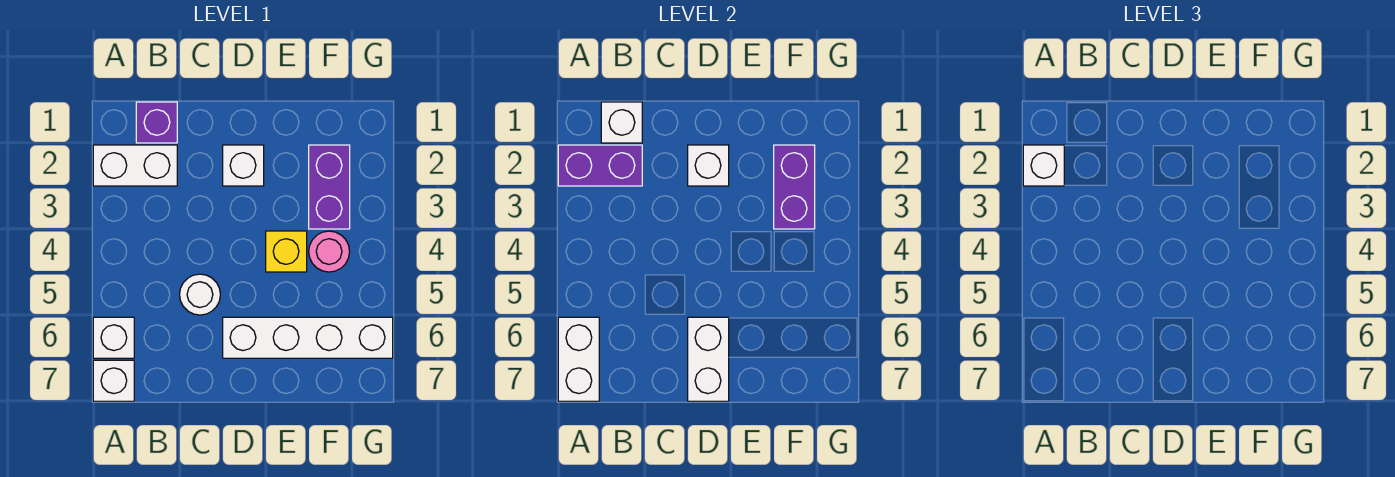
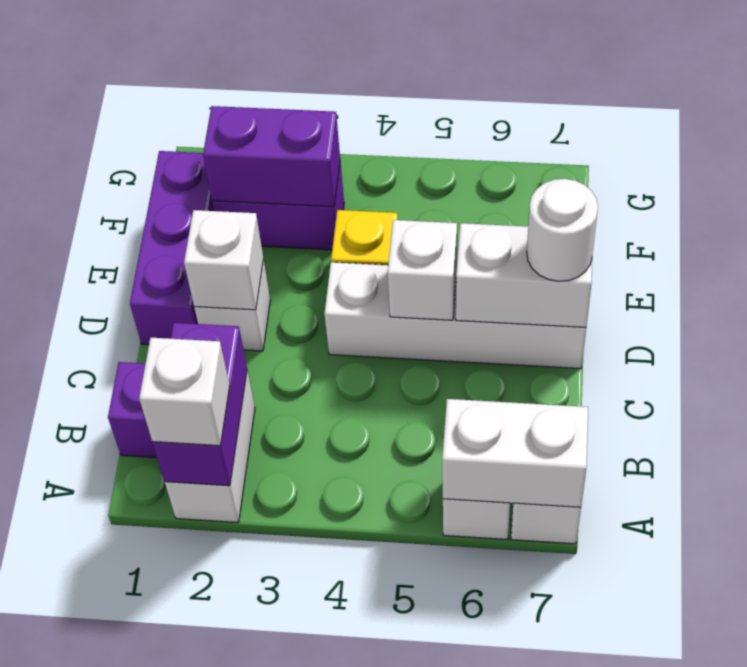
white brick B1 level 2 -> white brick D5 level 2
white round brick C5 level 1 -> white round brick D7 level 3
none -> purple brick D1:F1 level 1
white brick D6:G6 level 1 -> white brick D4:D7 level 1
pink round brick F4 level 1 -> none

